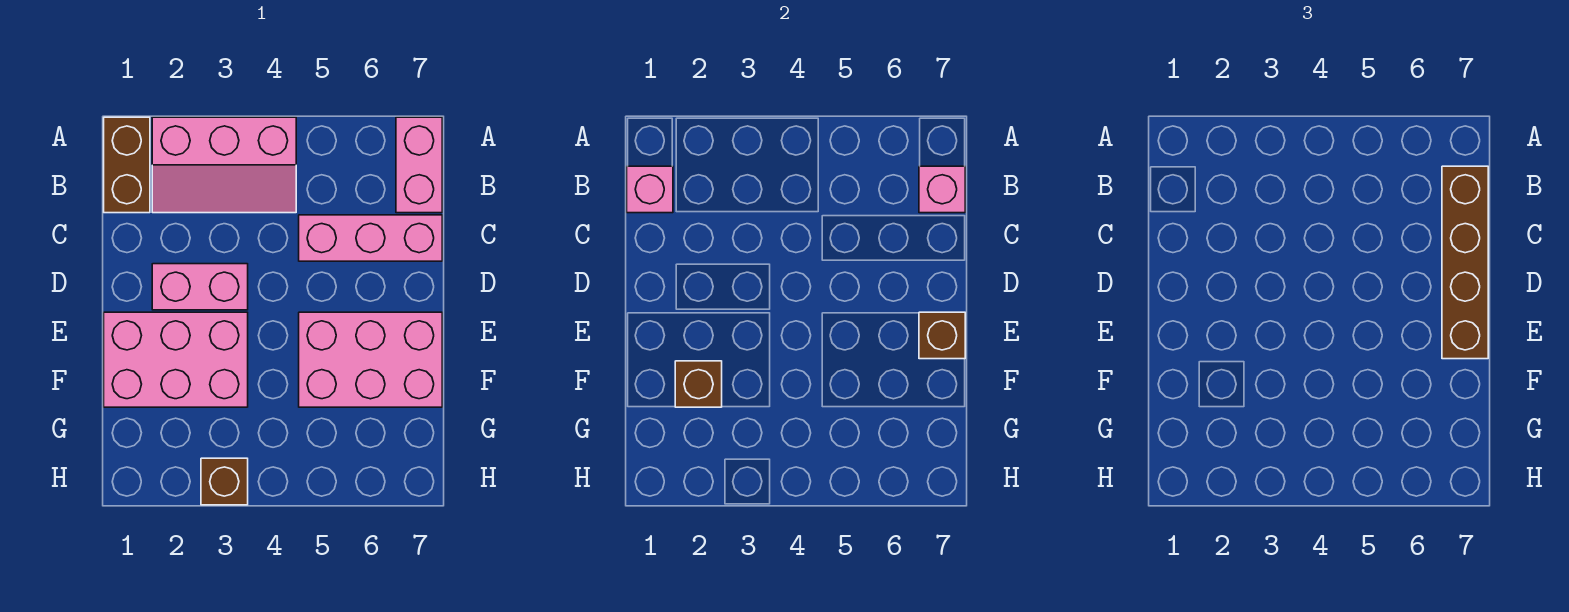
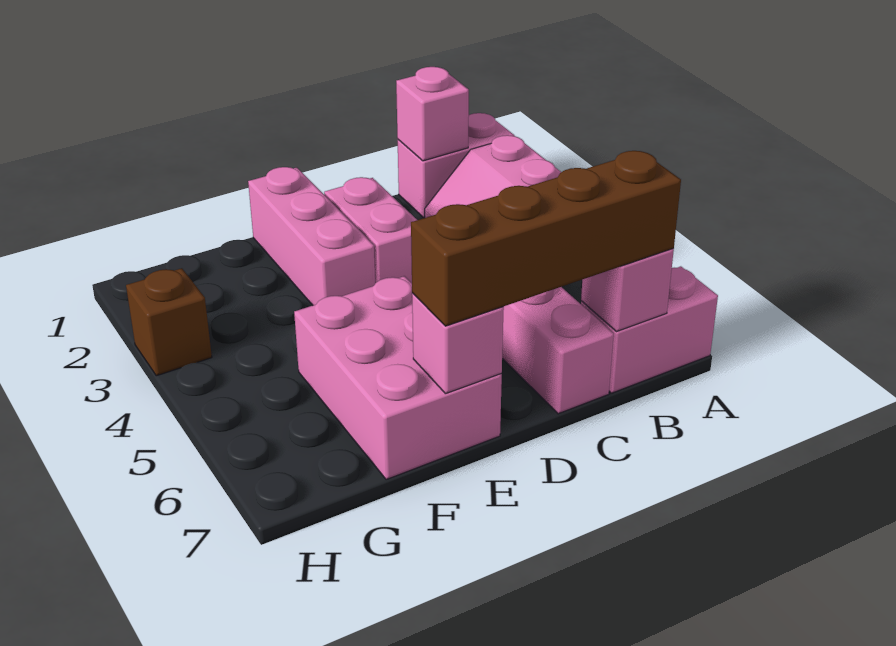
brown brick A1:B1 level 1 -> pink brick A1:B1 level 1
pink brick E1:F3 level 1 -> pink brick E1:E3 level 1
brown brick E7 level 2 -> pink brick E7 level 2
brown brick F2 level 2 -> none

